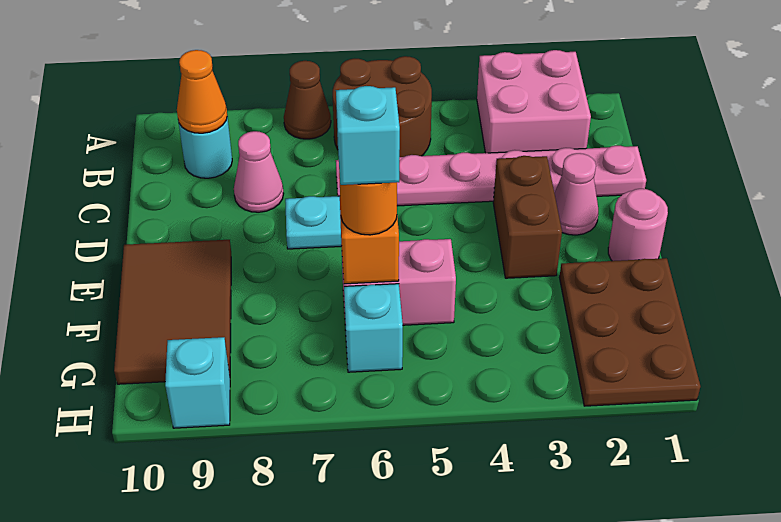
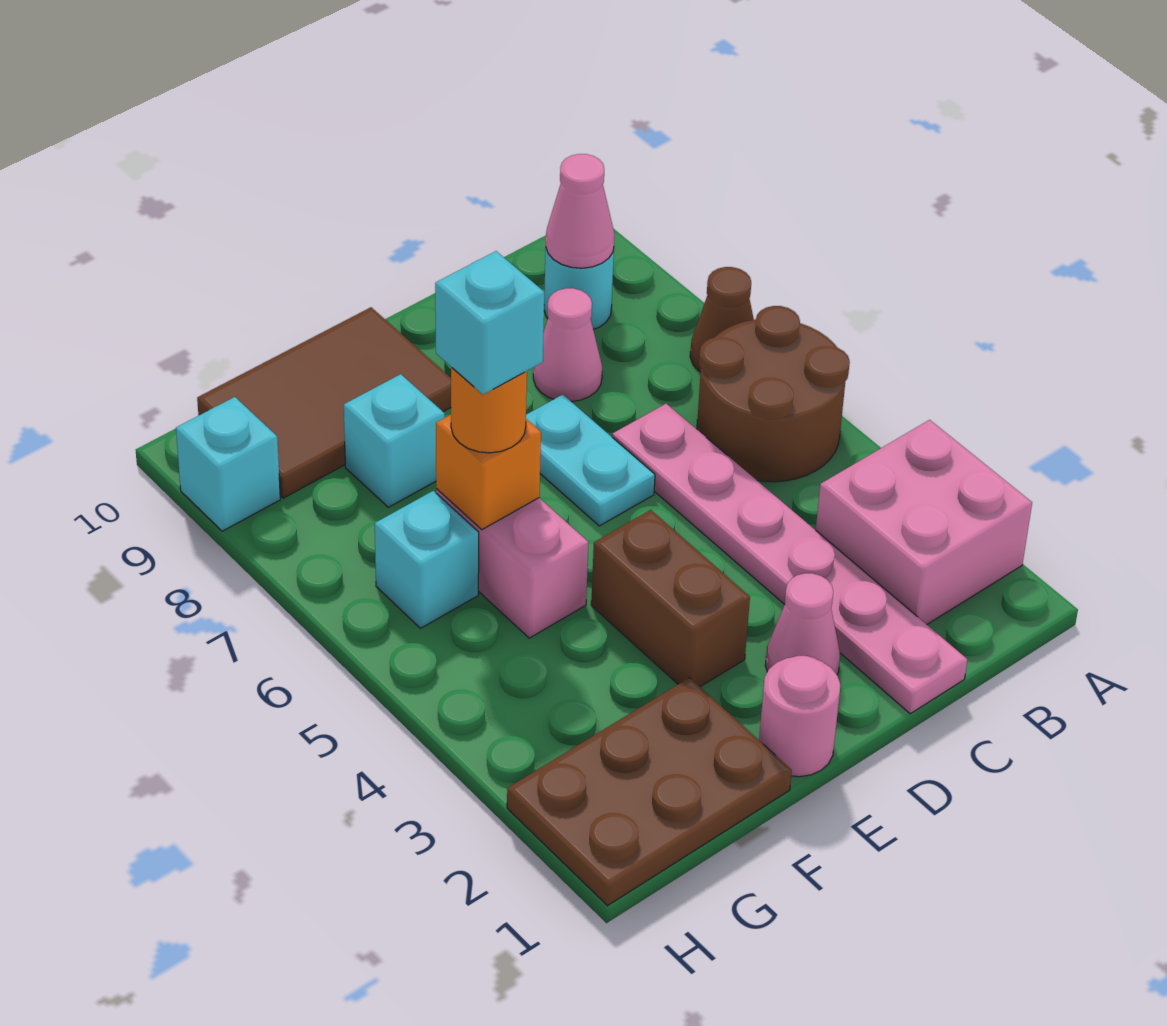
orange cone B9 level 2 -> pink cone B9 level 2
brown brick D3:E3 level 1 -> brown brick E3:E4 level 1
none -> cyan brick F8 level 1

